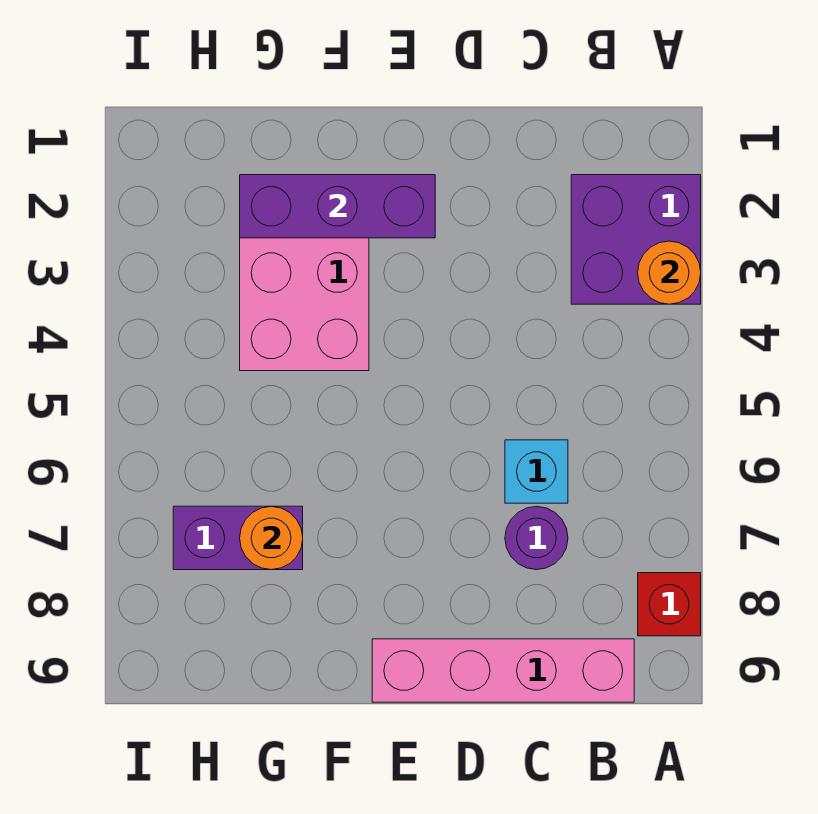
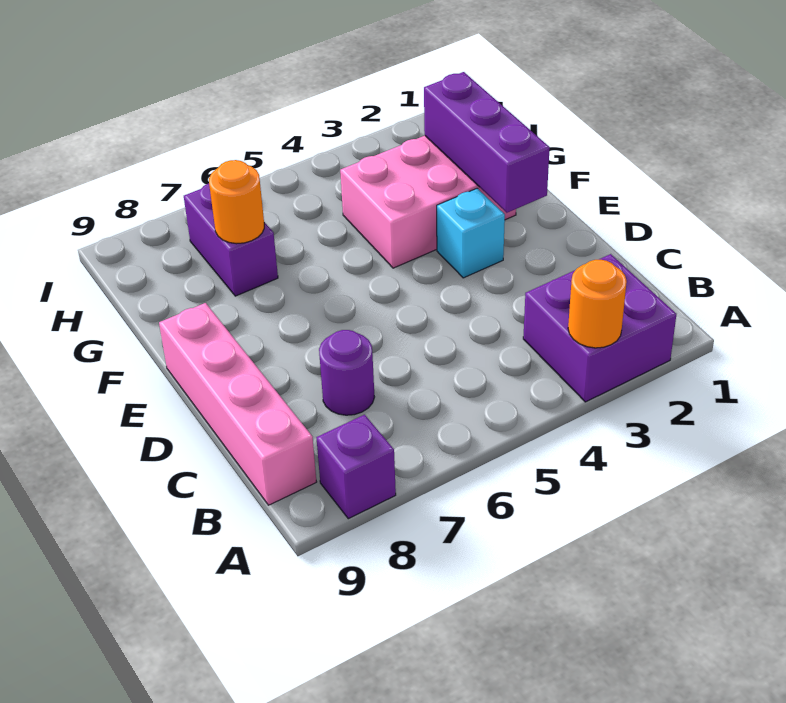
red brick A8 level 1 -> purple brick A8 level 1
cyan brick C6 level 1 -> cyan brick E3 level 1

